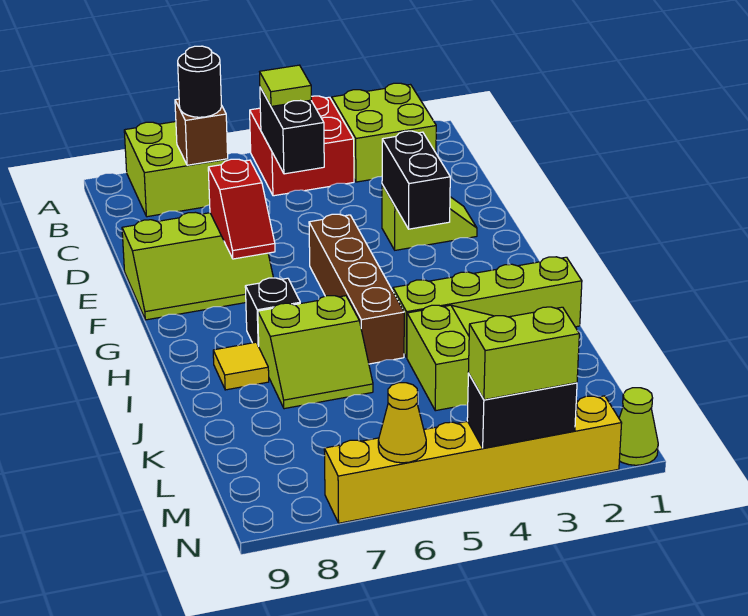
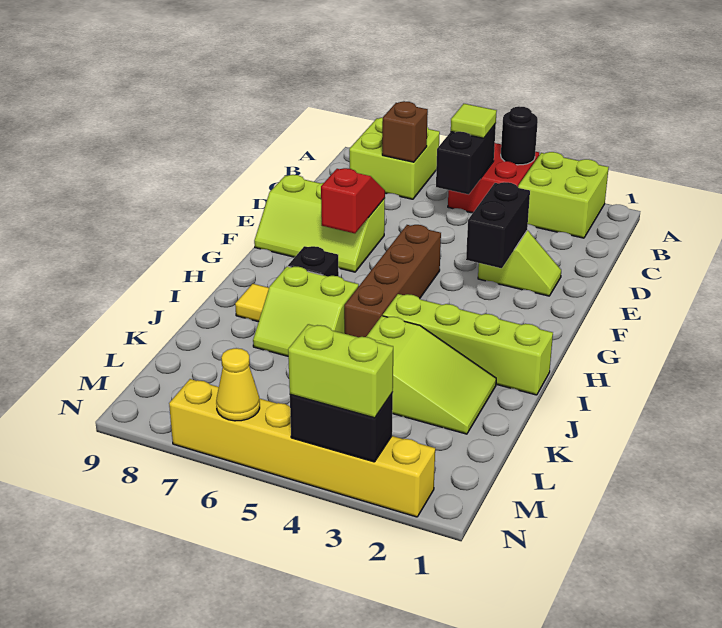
black round brick B7 level 3 -> black round brick A4 level 2
red slope E7:F7 level 2 top E -> red slope E7:F7 level 2 top F
lime cone N1 level 1 -> none

